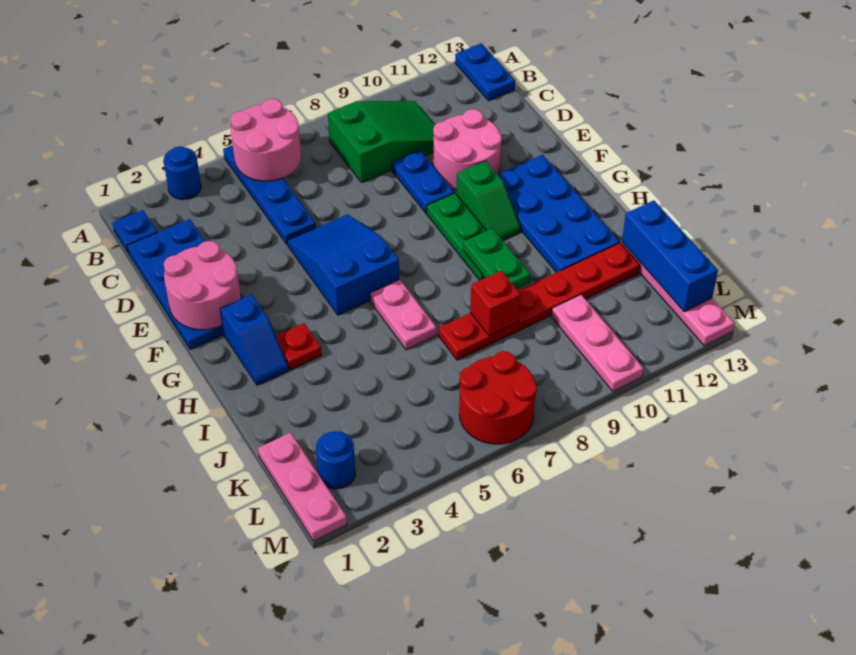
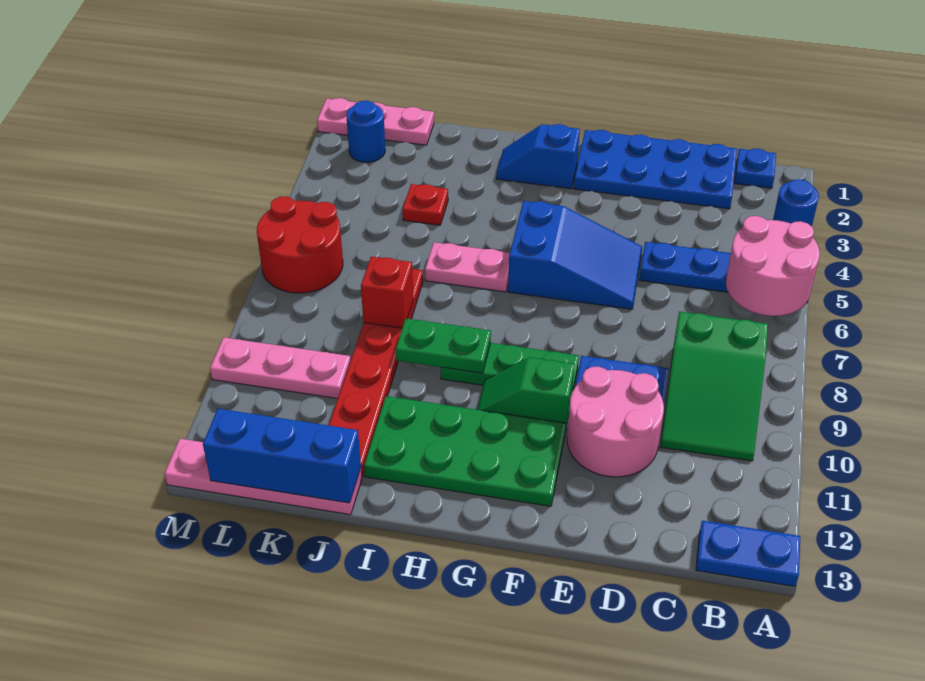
pink round brick E1:F2 level 2 -> none
blue plate F11:I12 level 1 -> green plate F11:I12 level 1
red plate H3 level 1 -> red plate J4 level 1

